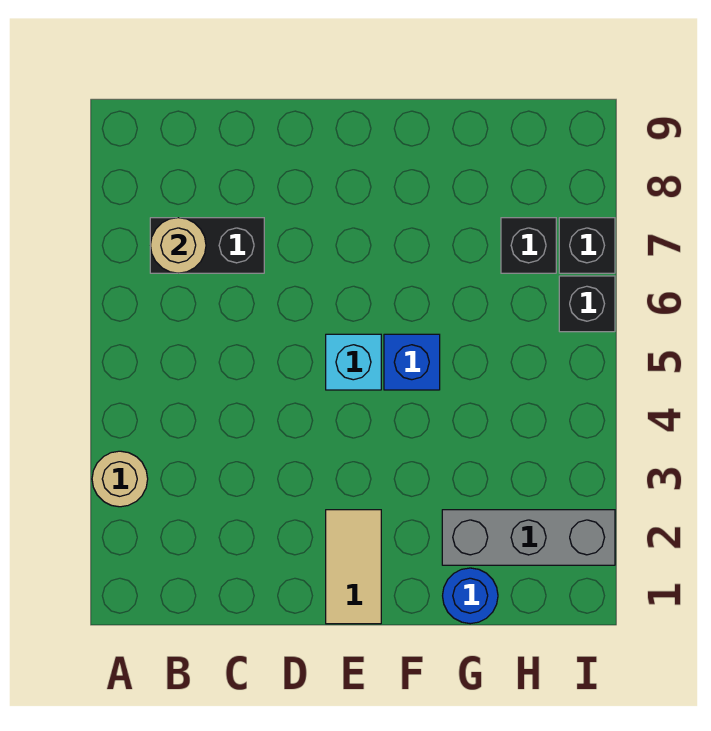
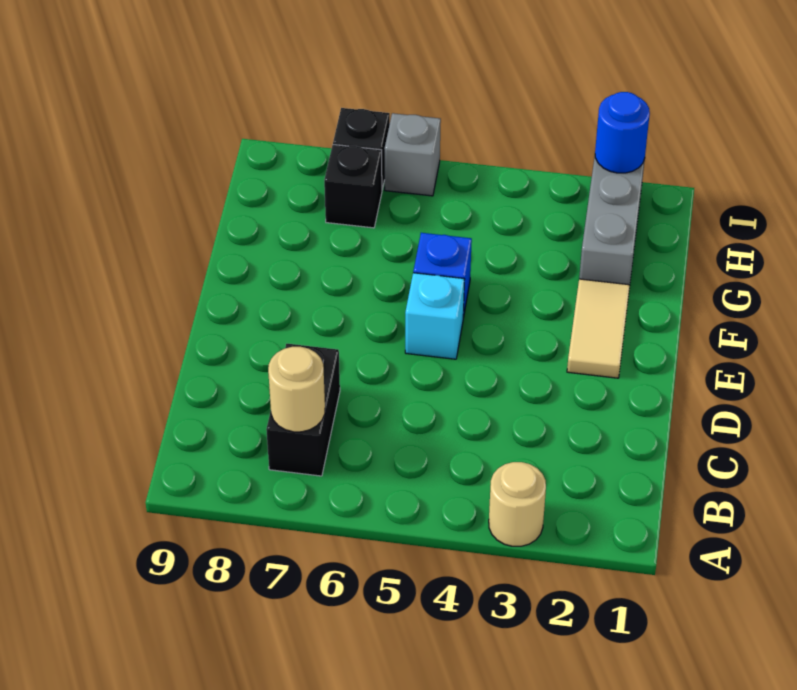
tan tile E1:E2 level 1 -> tan tile E2:F2 level 1
blue round brick G1 level 1 -> blue round brick I2 level 2
black brick I6 level 1 -> grey brick I6 level 1

